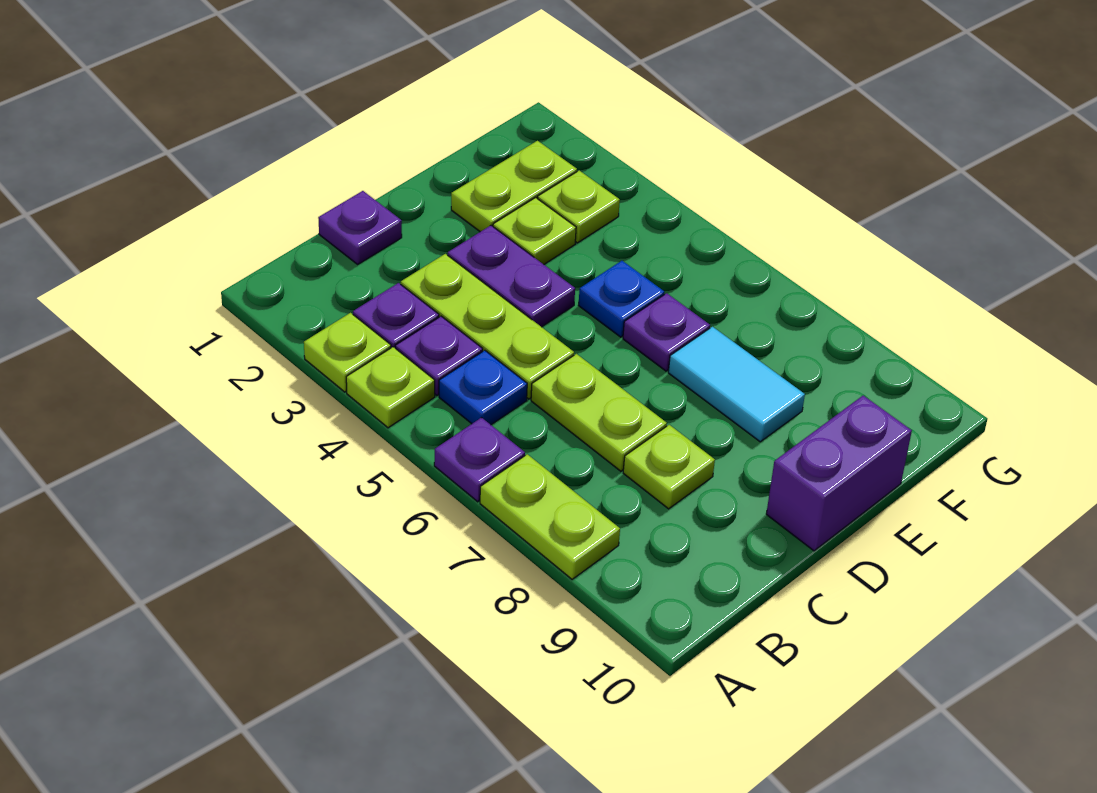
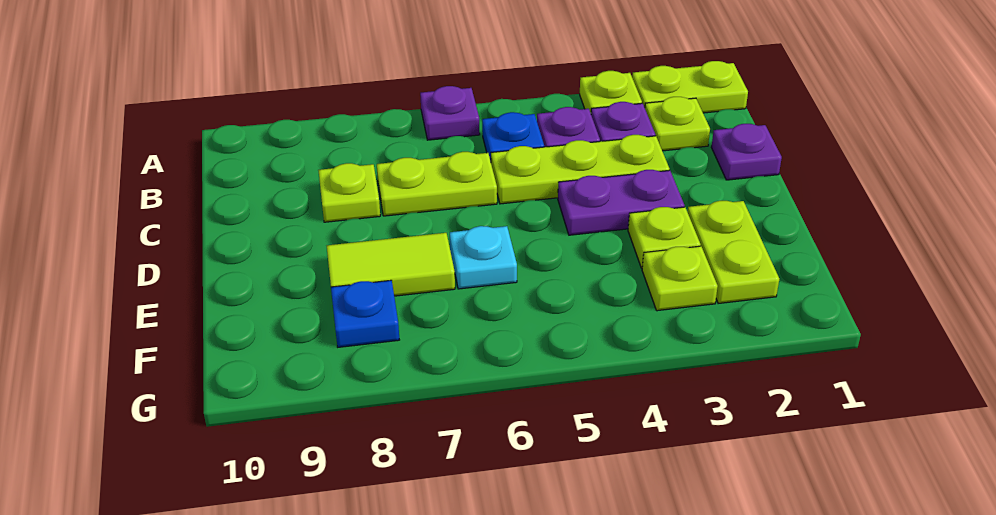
lime plate A4 level 1 -> lime plate B2 level 1
lime plate A7:A8 level 1 -> lime plate A1:A2 level 1
purple brick D10:E10 level 1 -> none
blue plate E5 level 1 -> blue plate F8 level 1
purple plate E6 level 1 -> cyan plate E6 level 1
cyan tile E7:E8 level 1 -> lime tile E7:E8 level 1

